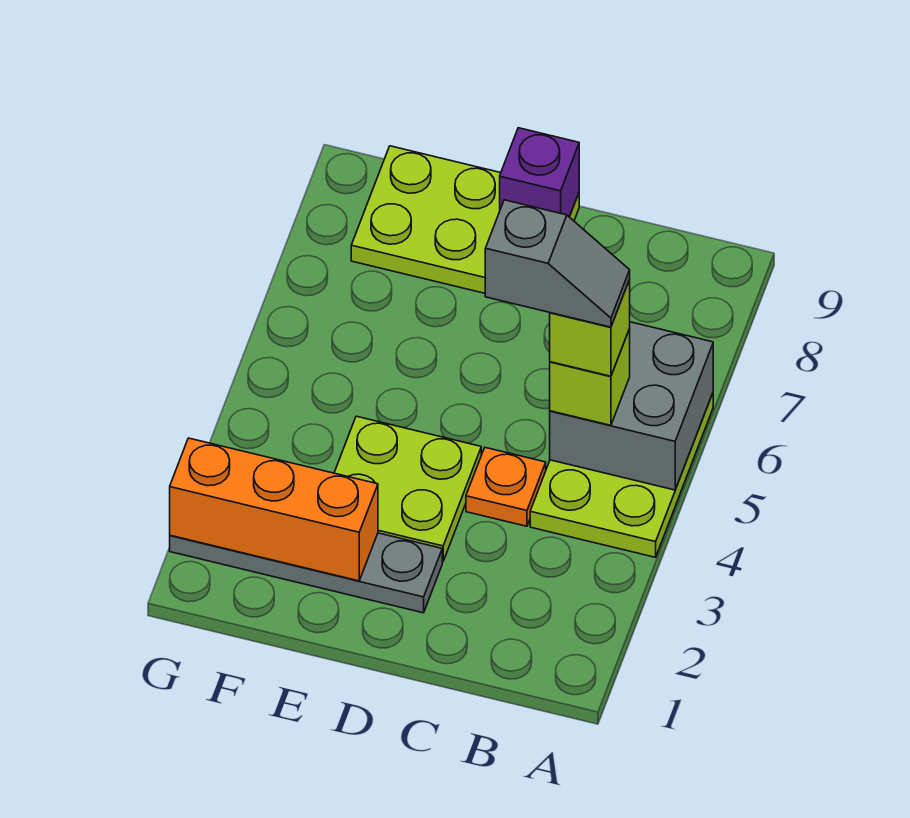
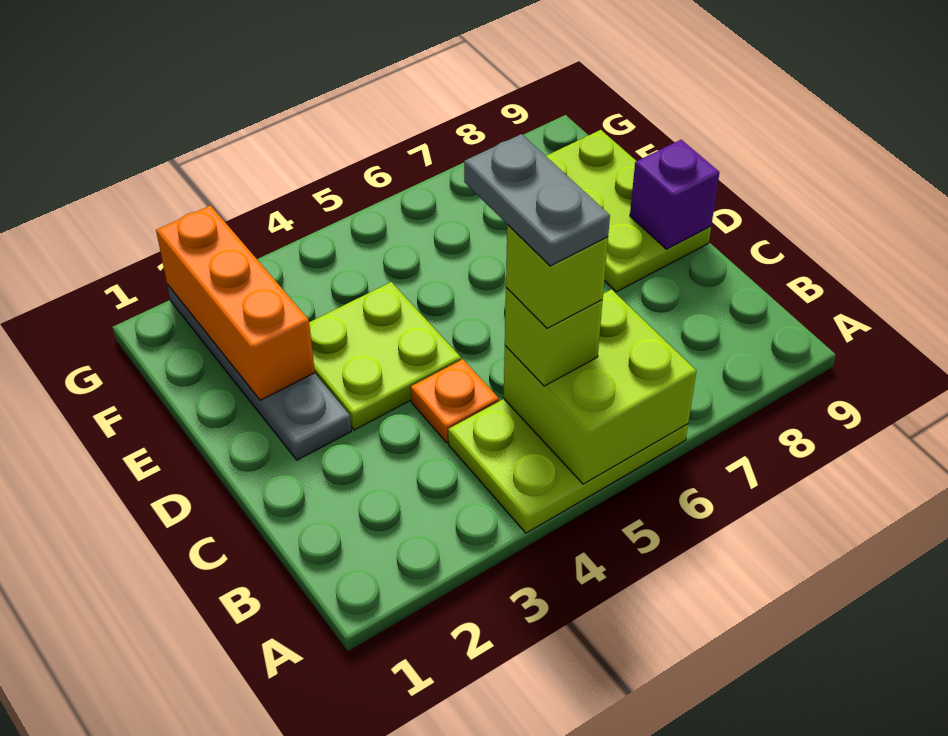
grey brick A5:B6 level 2 -> lime brick A5:B6 level 2
grey slope B5:C5 level 5 top C -> grey plate B5:C5 level 5

